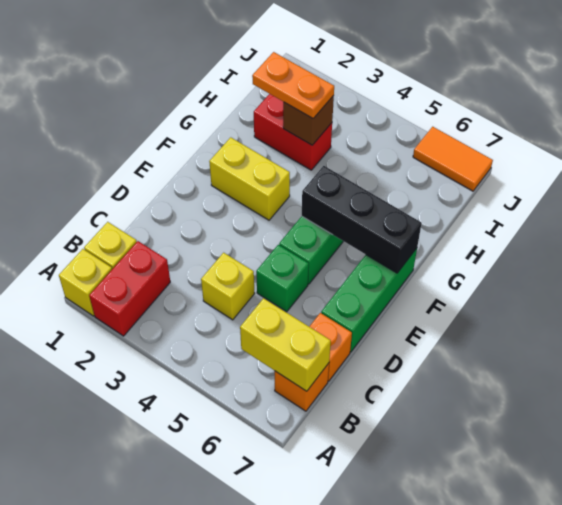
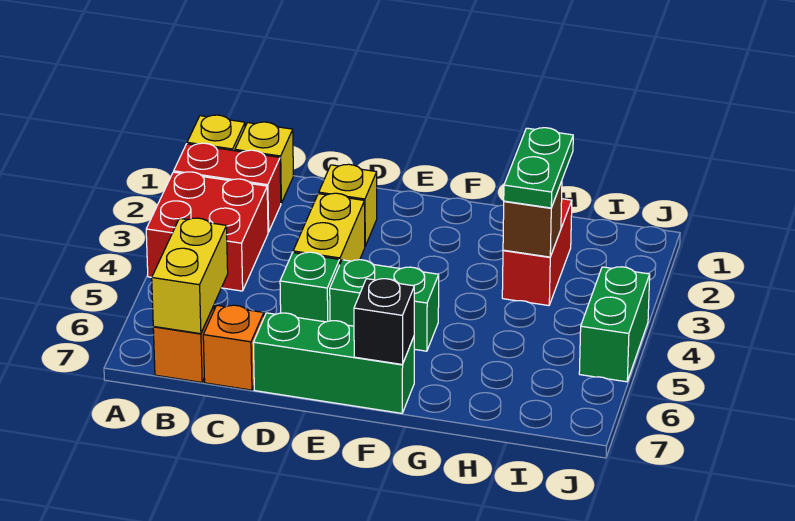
none -> red brick A3:B4 level 1
yellow brick C4 level 1 -> yellow brick D2 level 1
yellow brick F2:F3 level 1 -> yellow brick D3:D4 level 1
black brick F5:F7 level 2 -> black brick F7 level 2
orange plate H2:H3 level 3 -> green plate H2:H3 level 3
none -> green brick J4:J5 level 1
orange tile J6:J7 level 1 -> none

